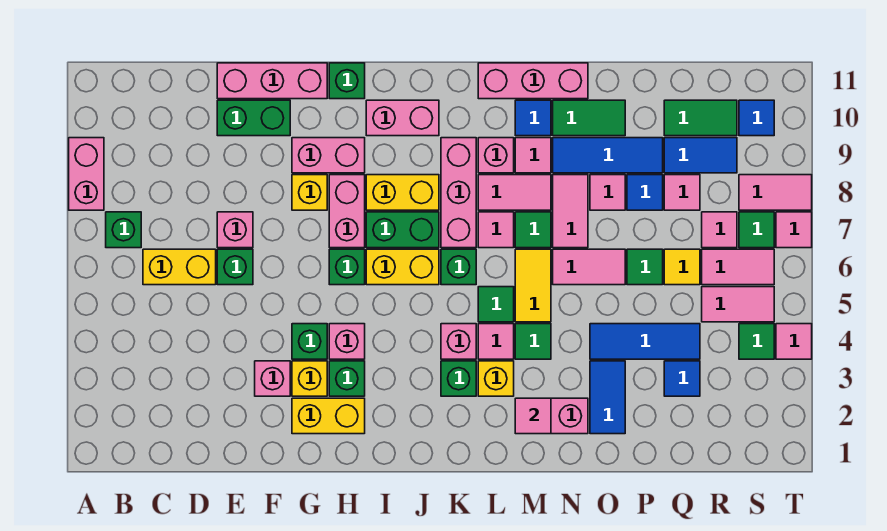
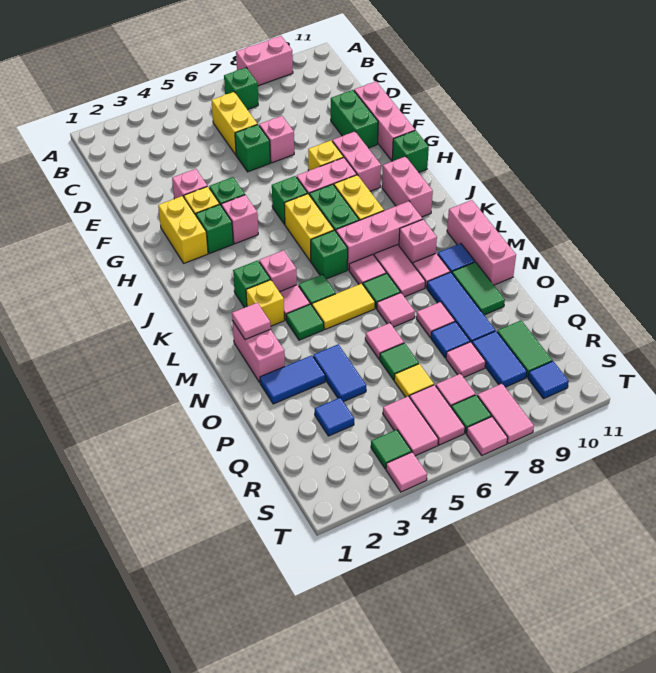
pink tile N6:O6 level 1 -> pink tile O6 level 1
pink tile N7:N8 level 1 -> pink tile N7 level 1
blue tile O4:Q4 level 1 -> blue tile O4:P4 level 1

